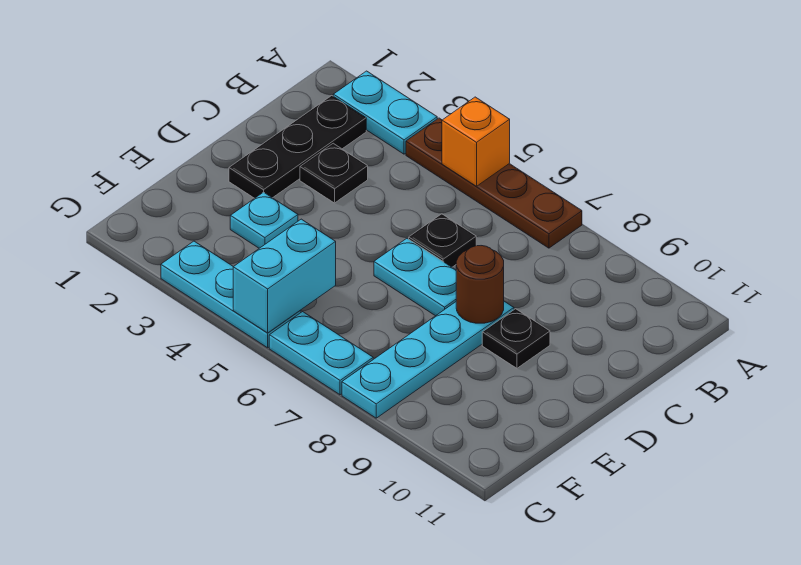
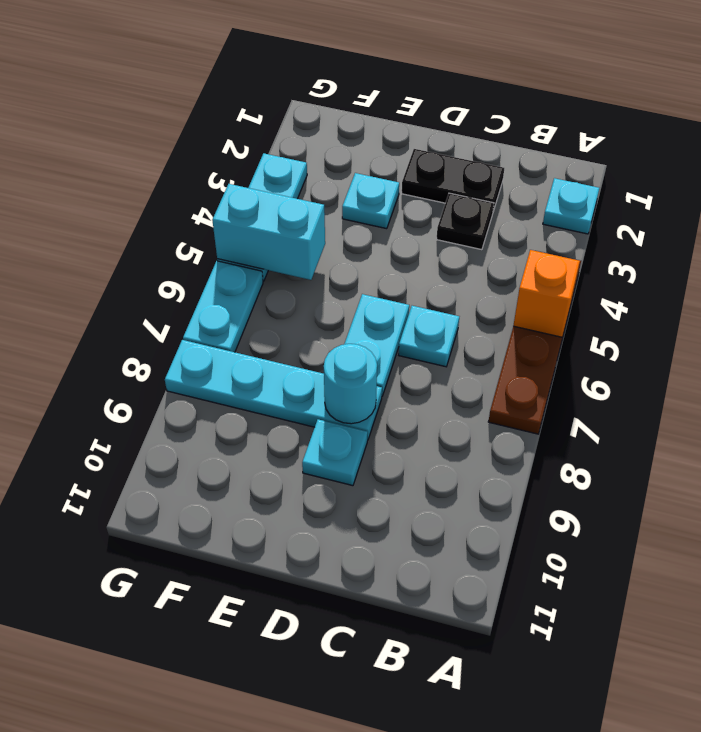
cyan plate A2:A3 level 1 -> cyan plate A2 level 1
black plate B2:D2 level 1 -> black plate C2:D2 level 1
black plate C6 level 1 -> cyan plate C6 level 1
brown round brick D8 level 2 -> cyan round brick D8 level 2
black plate D9 level 1 -> cyan plate D9 level 1

